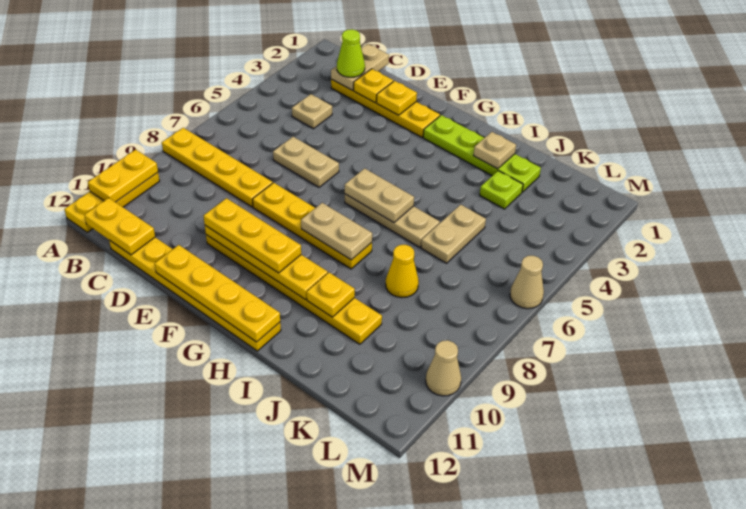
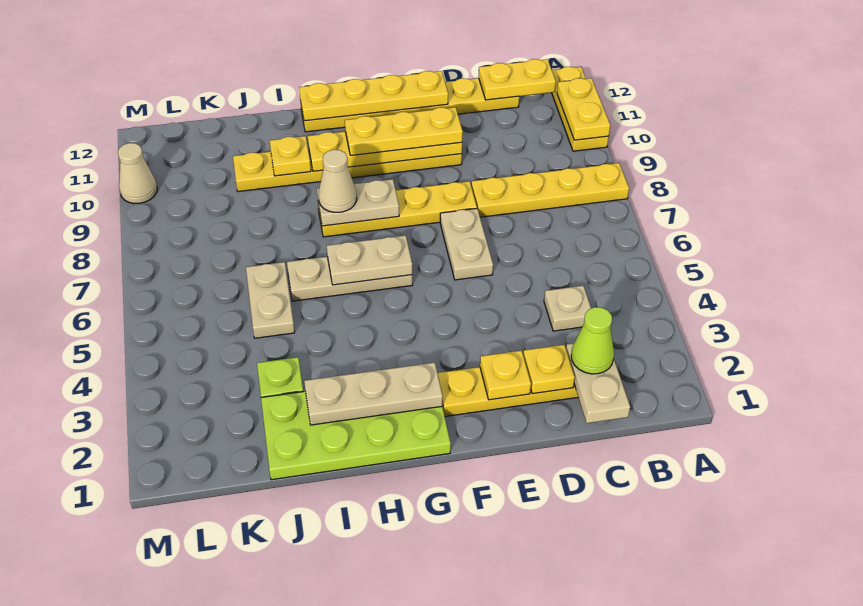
tan plate D6:E6 level 1 -> tan plate E6:E7 level 1
lime plate G2:J2 level 1 -> lime plate G1:J2 level 1
tan plate I2 level 2 -> tan plate G2:I2 level 2
yellow cone J8 level 1 -> none
tan cone M6 level 1 -> tan cone H8 level 3

